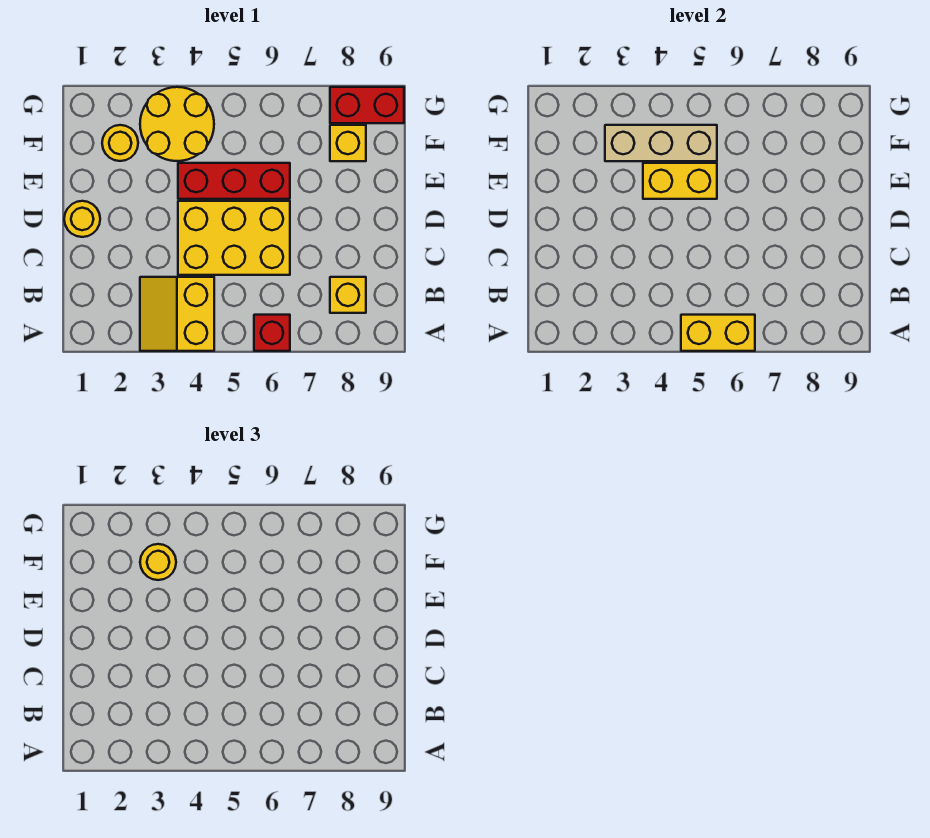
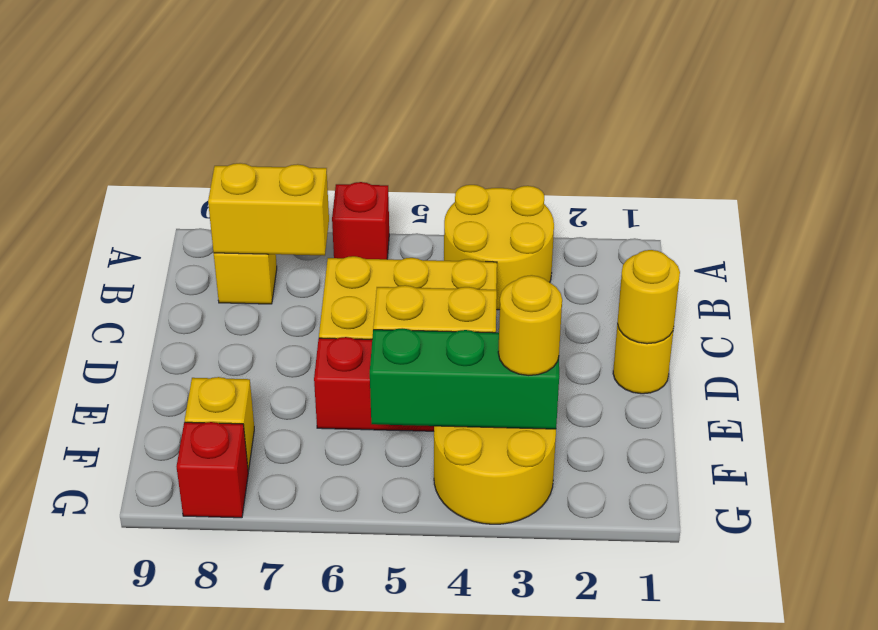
yellow slope A3:B4 level 1 top 4 -> yellow round brick A3:B4 level 1
yellow brick A5:A6 level 2 -> yellow brick B7:B8 level 2
yellow round brick F2 level 1 -> yellow round brick D1 level 2
tan brick F3:F5 level 2 -> green brick F3:F5 level 2
red brick G8:G9 level 1 -> red brick G8 level 1

